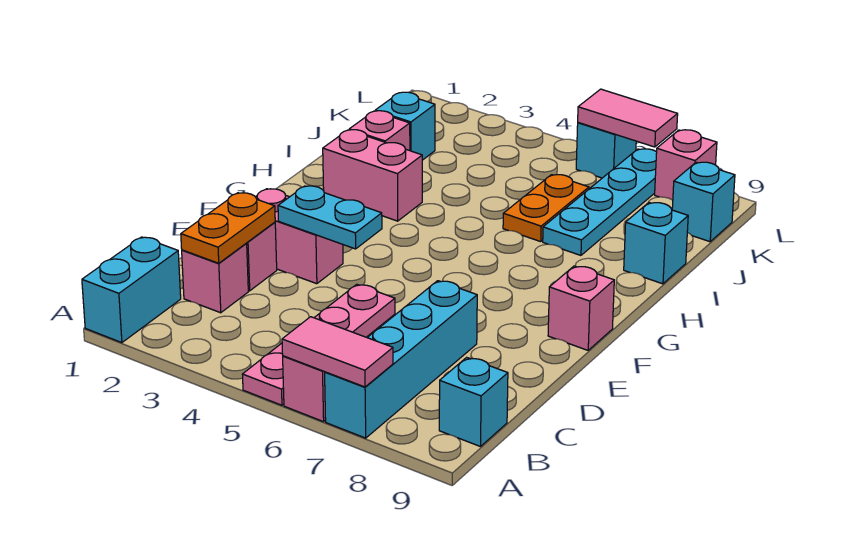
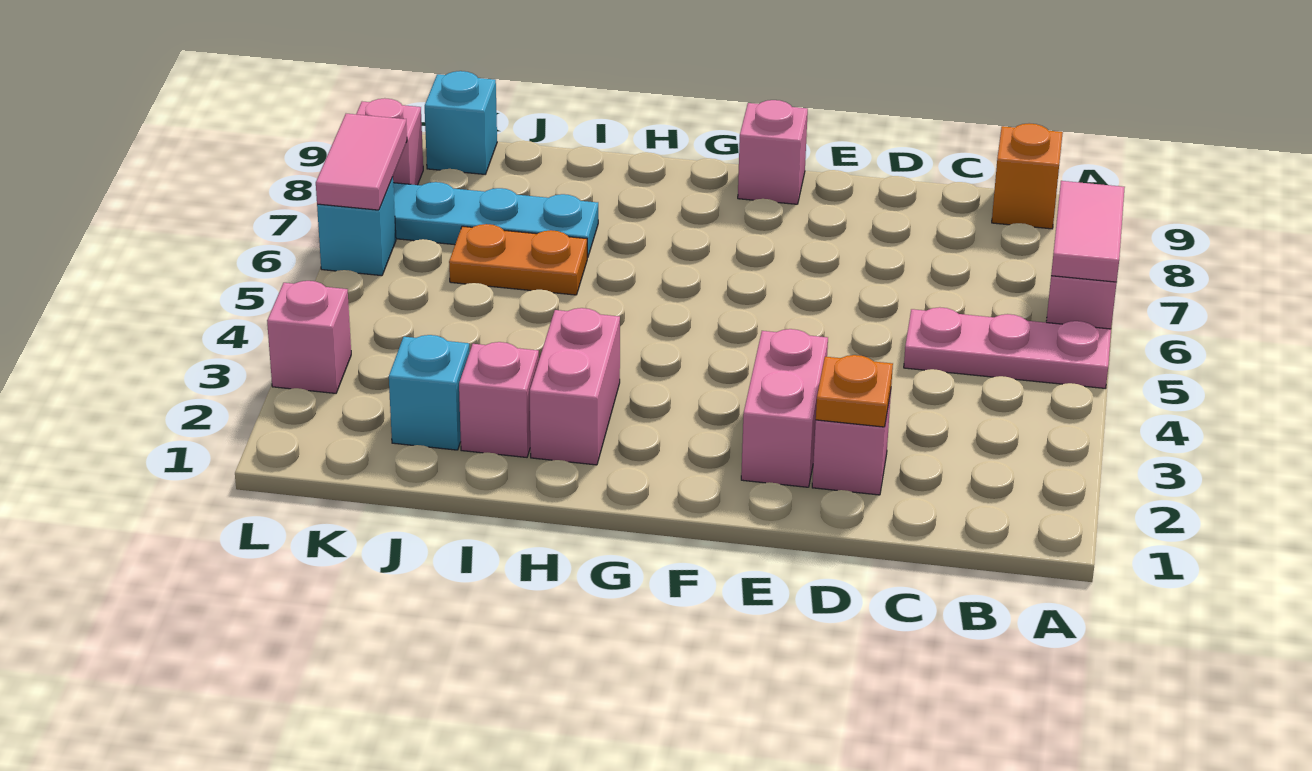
cyan brick A1:B1 level 1 -> none
pink plate A5:D5 level 1 -> pink plate A5:C5 level 1
cyan brick A7:D7 level 1 -> none
cyan brick B9 level 1 -> orange brick B9 level 1
pink brick C2 level 1 -> pink brick L3 level 1
orange plate C2:D2 level 2 -> orange plate D2 level 2
cyan plate E3:E4 level 2 -> none
cyan brick I9 level 1 -> none

